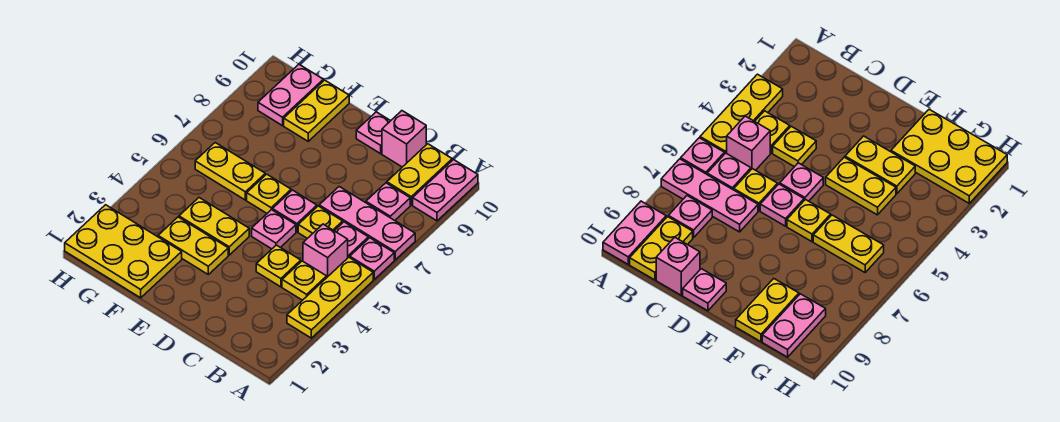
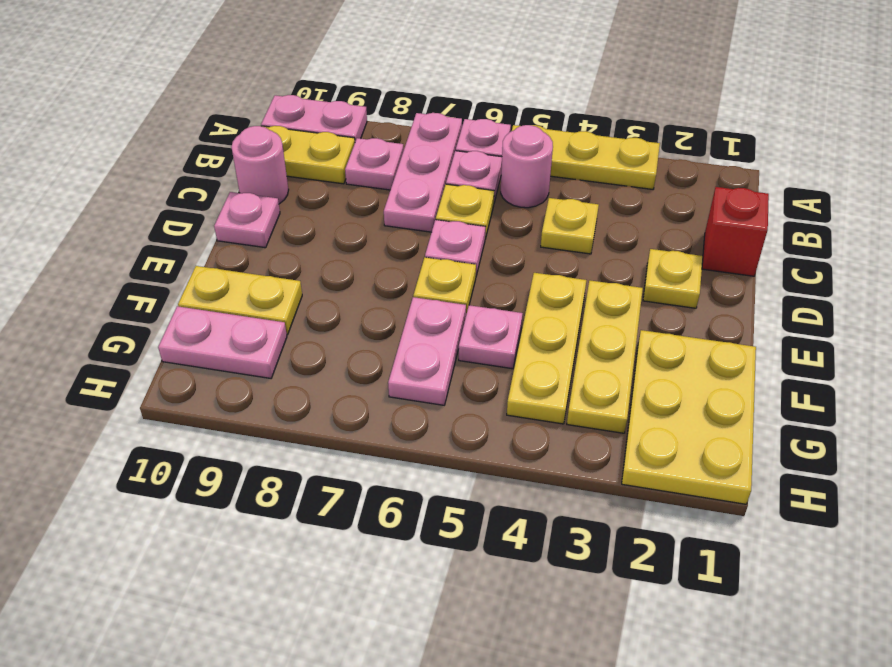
yellow plate B4 level 1 -> yellow plate D2 level 1
pink brick B5 level 1 -> pink round brick B5 level 1
none -> red brick C1 level 1
pink brick C10 level 1 -> pink round brick C10 level 1
pink plate D5 level 1 -> pink plate F5 level 1
yellow plate E3:F3 level 1 -> yellow plate E3:G3 level 1
yellow plate E4:F4 level 1 -> yellow plate E4:G4 level 1
yellow plate F6:G6 level 1 -> pink plate F6:G6 level 1

